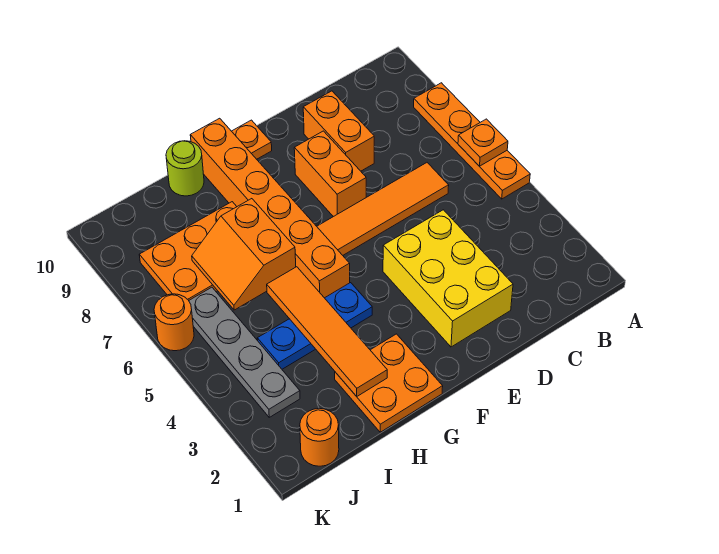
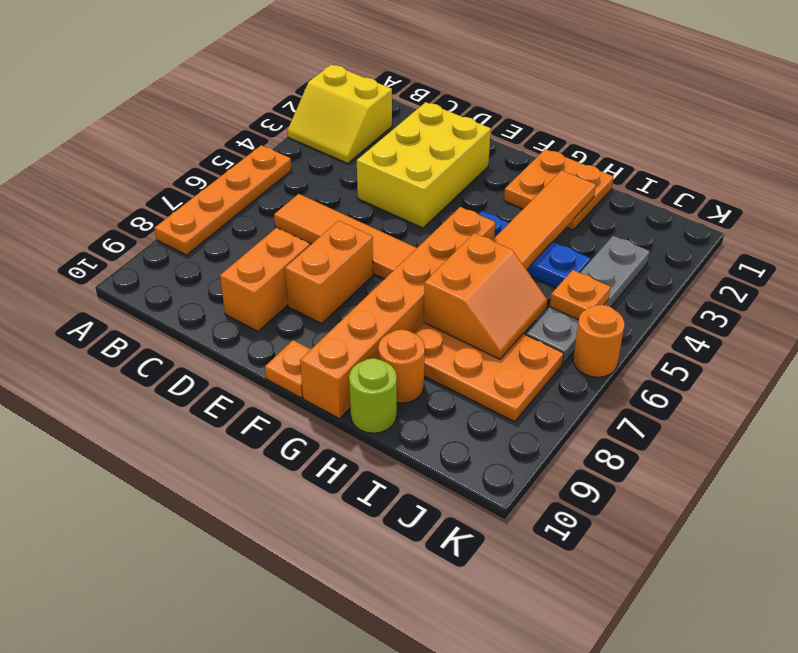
none -> yellow slope A2:B3 level 1 top 2
orange plate A6 level 2 -> orange plate J5 level 2
orange round brick J1 level 1 -> orange round brick H9 level 1

